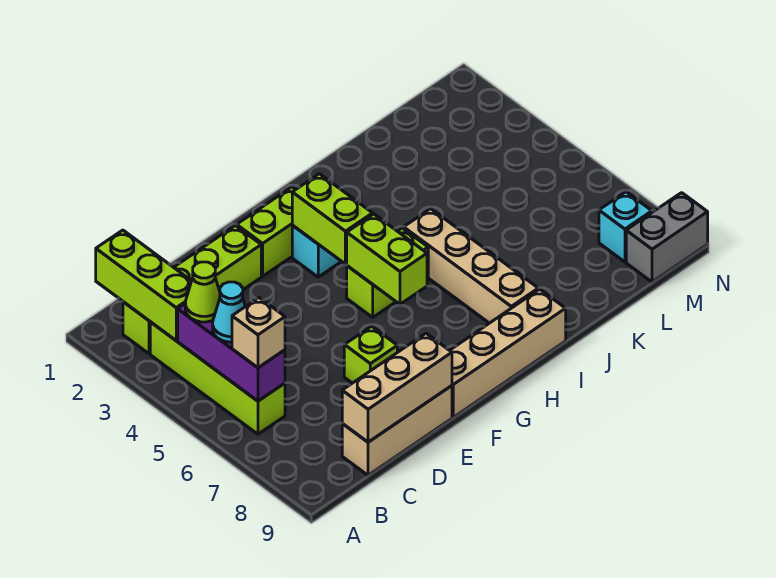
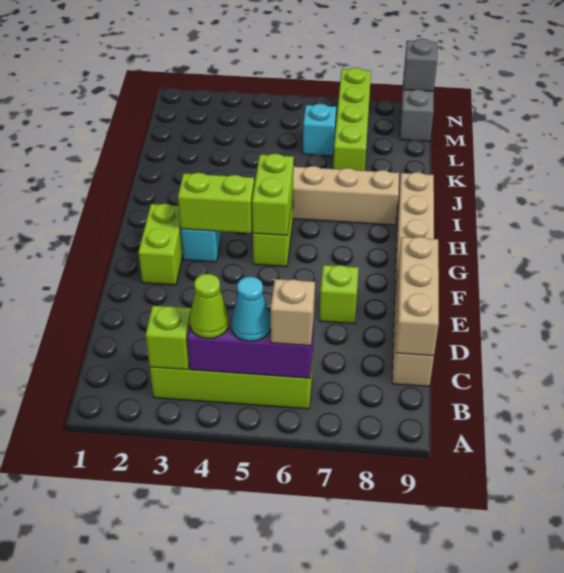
lime brick B1:B3 level 2 -> lime brick B3 level 2
lime brick B2:E2 level 1 -> lime brick K7:N7 level 1
lime brick G5:G6 level 2 -> lime brick G5:H5 level 2
cyan brick M8 level 1 -> cyan brick L6 level 1
none -> grey brick N9 level 2

